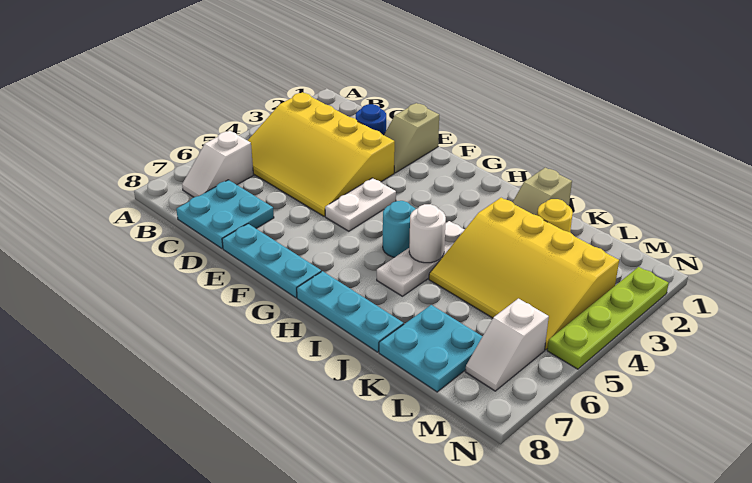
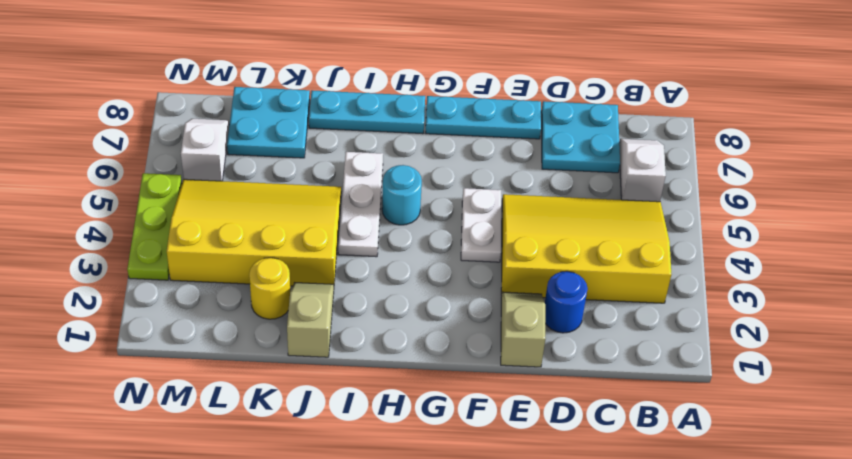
white round brick I5 level 2 -> none
lime plate N2:N5 level 1 -> lime plate N3:N5 level 1

